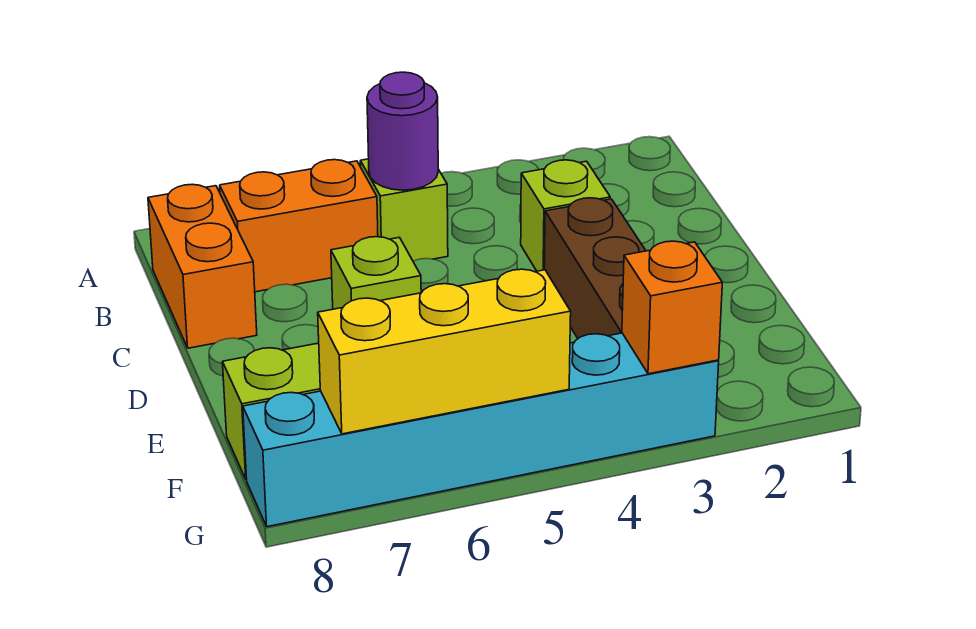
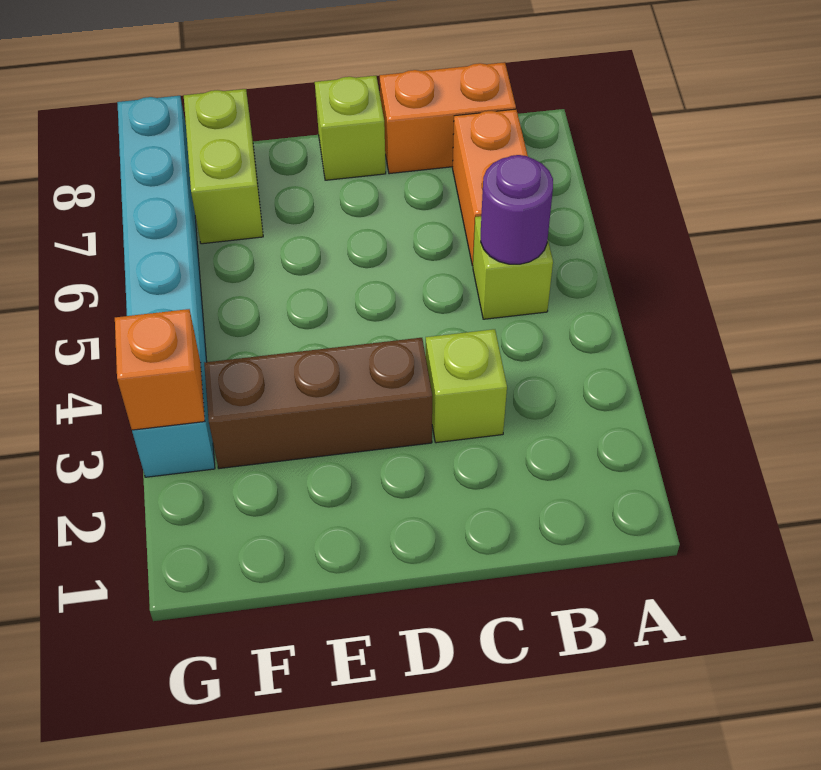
lime brick D6 level 1 -> lime brick D8 level 1
yellow brick G5:G7 level 2 -> none

